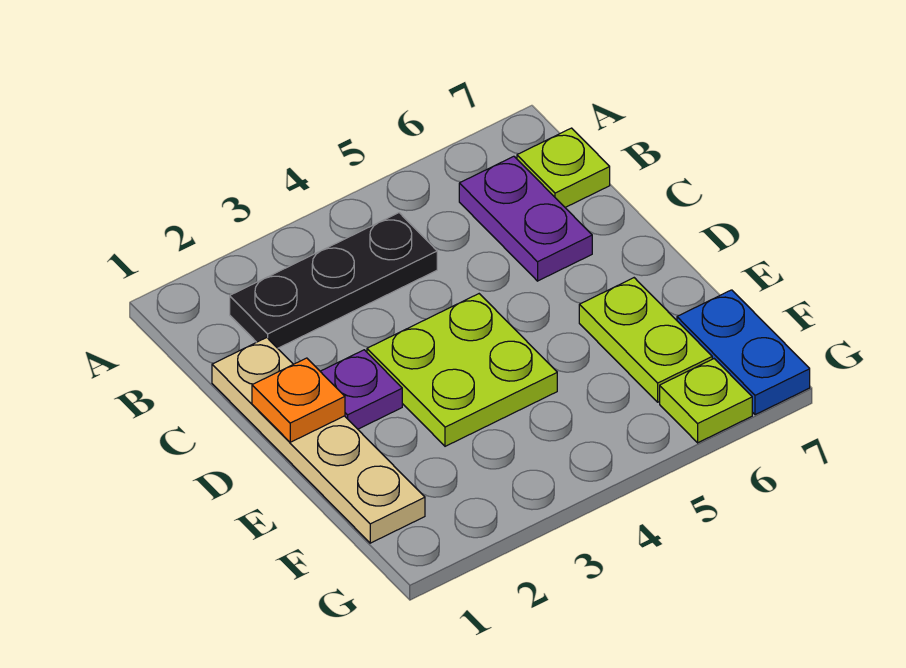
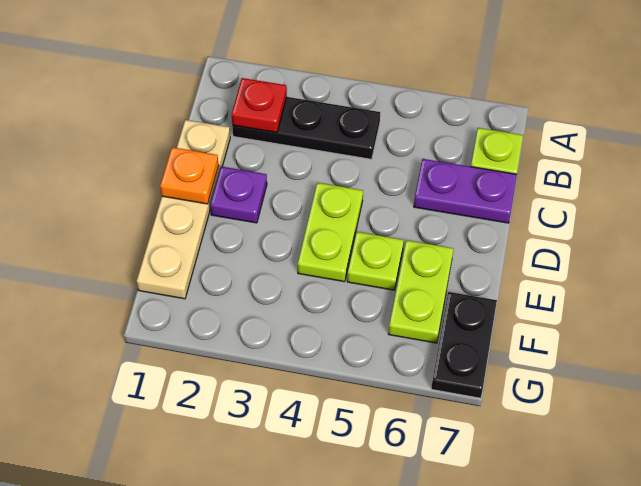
none -> red plate B2 level 2
purple plate B6:C6 level 1 -> purple plate C6:C7 level 1
lime plate D3:E4 level 1 -> lime plate D4:E4 level 1
blue plate F7:G7 level 1 -> black plate F7:G7 level 1
lime plate G6 level 1 -> lime plate E5 level 1

